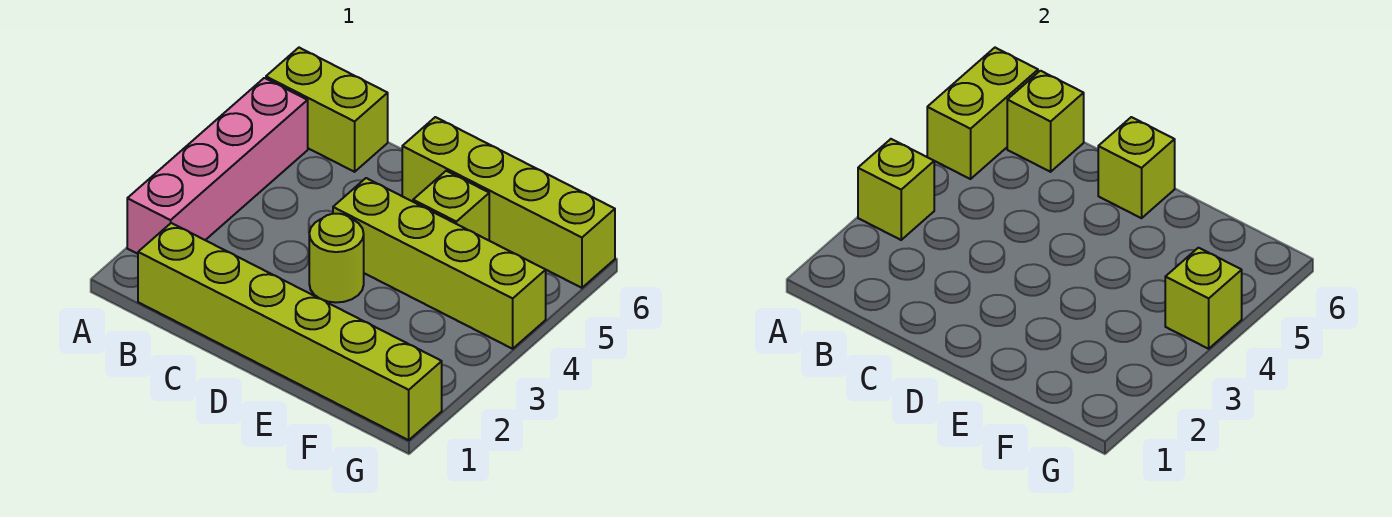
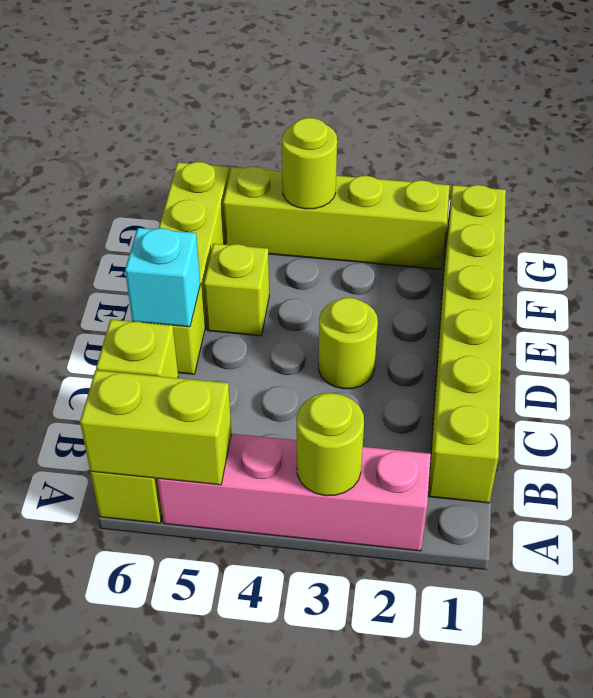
lime brick A3 level 2 -> lime round brick A3 level 2
lime brick D4:G4 level 1 -> lime brick G2:G5 level 1
lime brick D6 level 2 -> cyan brick D6 level 2
lime brick G4 level 2 -> lime round brick G4 level 2

